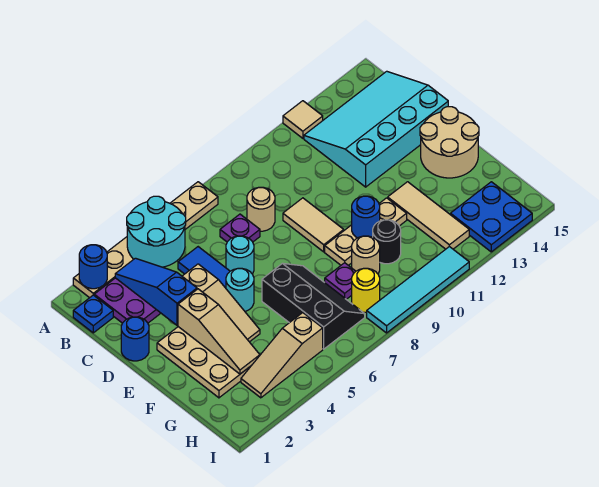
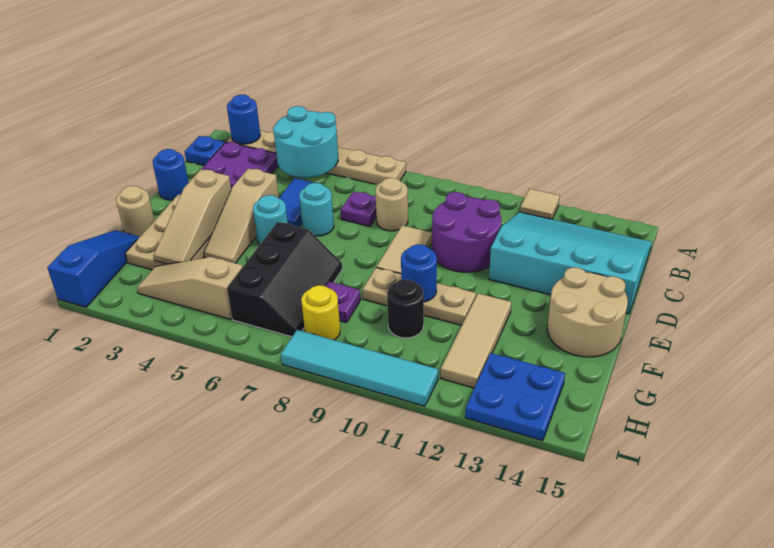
blue slope B3:D3 level 2 top D -> blue slope G1:I1 level 1 top I
none -> purple round brick C10:D11 level 1
tan round brick G9 level 1 -> tan round brick F1 level 1

